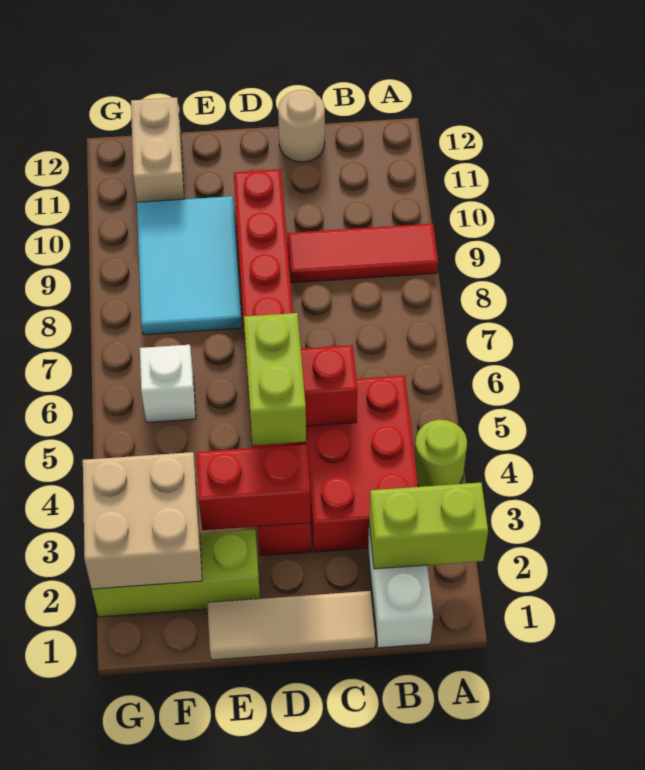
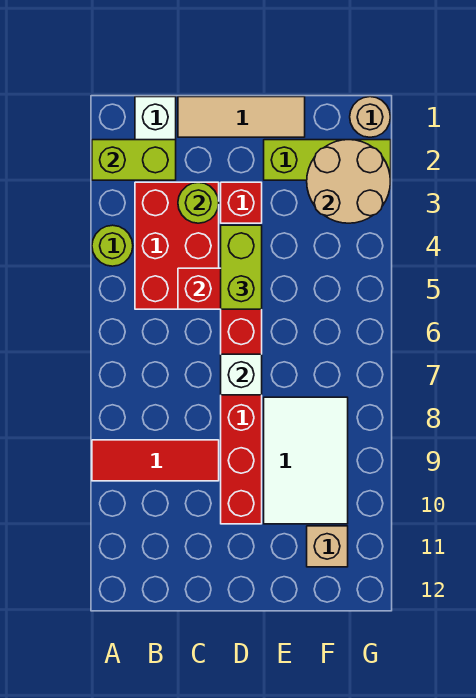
none -> lime round brick C3 level 2
tan round brick C12 level 1 -> tan round brick G1 level 1
red brick D3:E3 level 2 -> none
cyan tile E8:F10 level 1 -> white tile E8:F10 level 1
tan brick F2:G3 level 2 -> tan round brick F2:G3 level 2
white brick F6 level 1 -> white brick D7 level 2
tan brick F11:F12 level 1 -> tan brick F11 level 1

